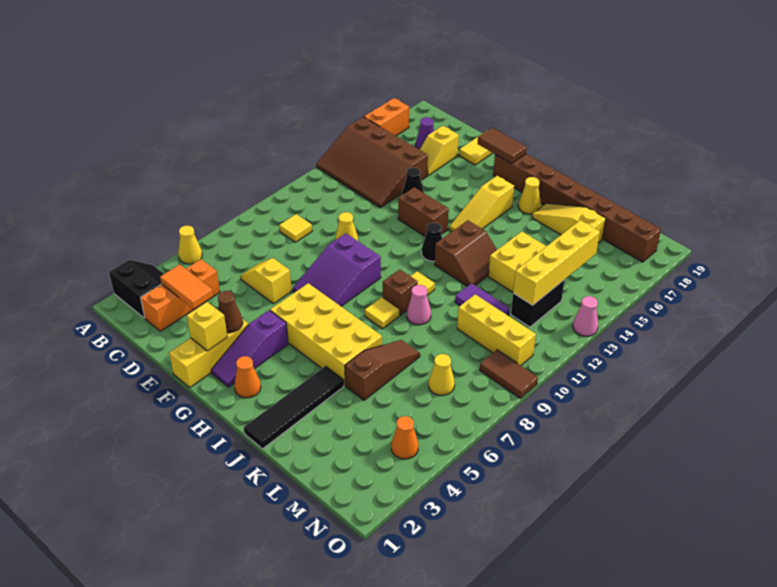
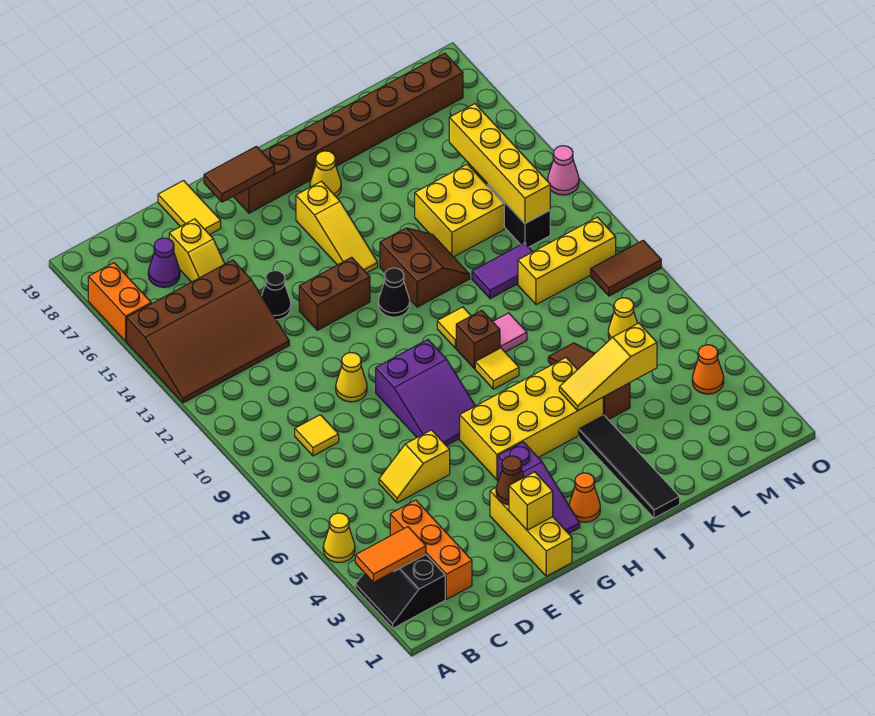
black slope A2:B3 level 1 top 2 -> black slope A2:B3 level 1 top B
orange tile C3:D3 level 2 -> orange tile A3:B3 level 2
pink cone J9 level 1 -> pink tile J9 level 1
yellow slope J17:L17 level 1 top L -> yellow slope J5:L5 level 2 top L

